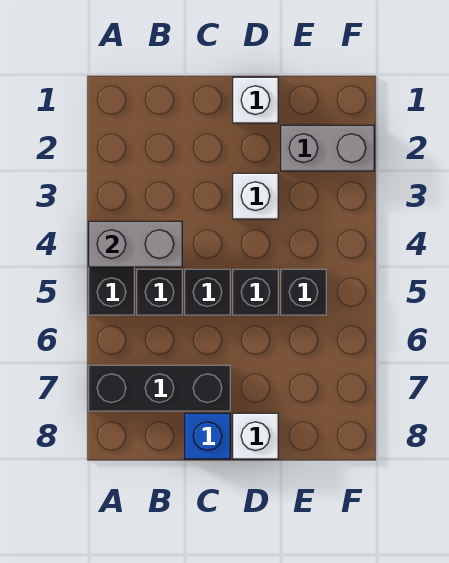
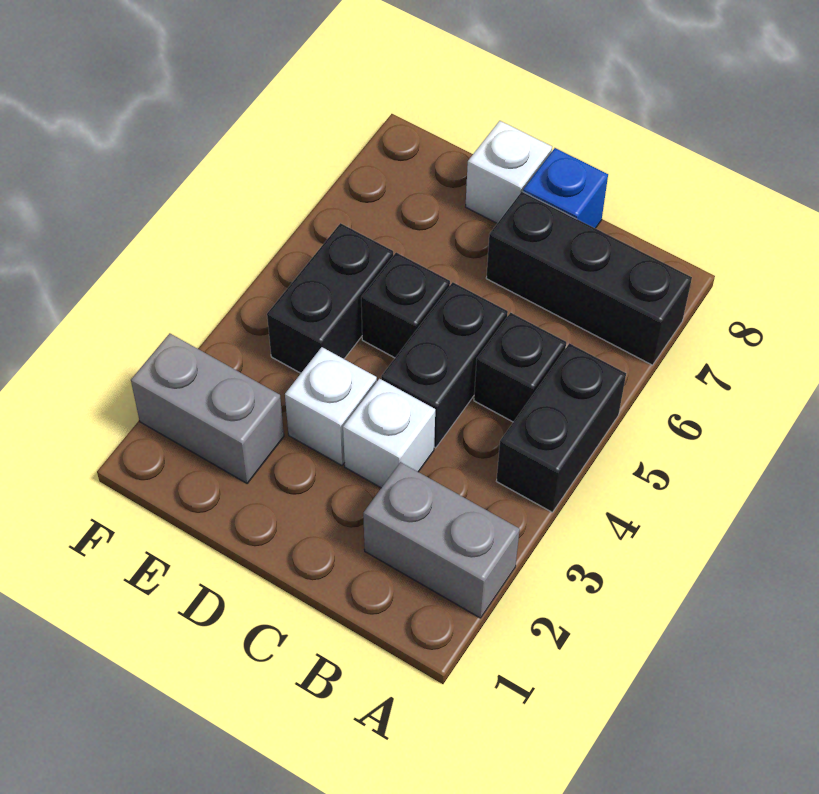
grey brick A4:B4 level 2 -> grey brick A2:B2 level 1
black brick C5 level 1 -> black brick C4:C5 level 1
white brick D1 level 1 -> white brick C3 level 1
black brick E5 level 1 -> black brick E4:E5 level 1

